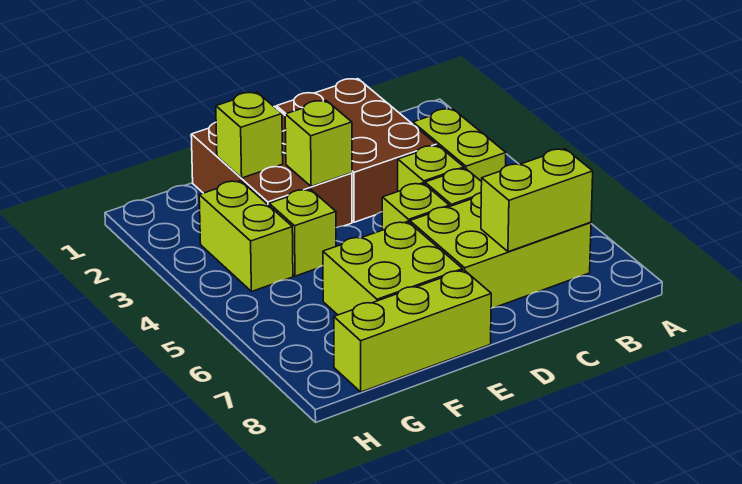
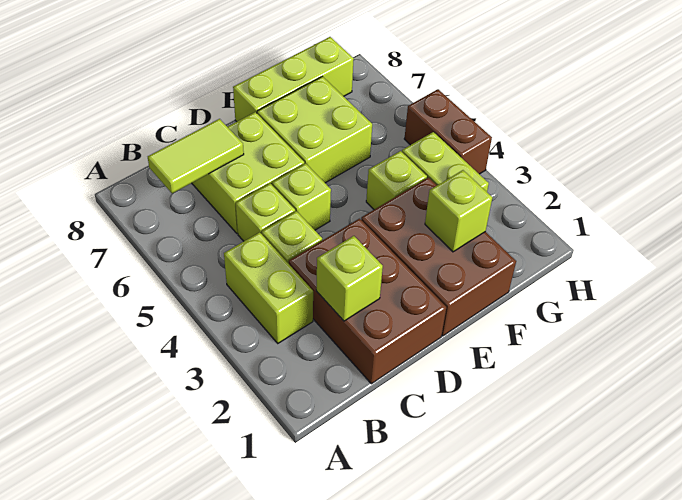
lime brick B6:D7 level 1 -> lime brick C6:D7 level 1
lime brick B7:C7 level 2 -> lime tile B7:C7 level 2
lime brick E3 level 2 -> lime brick C2 level 2
none -> brown brick H4:H5 level 1

